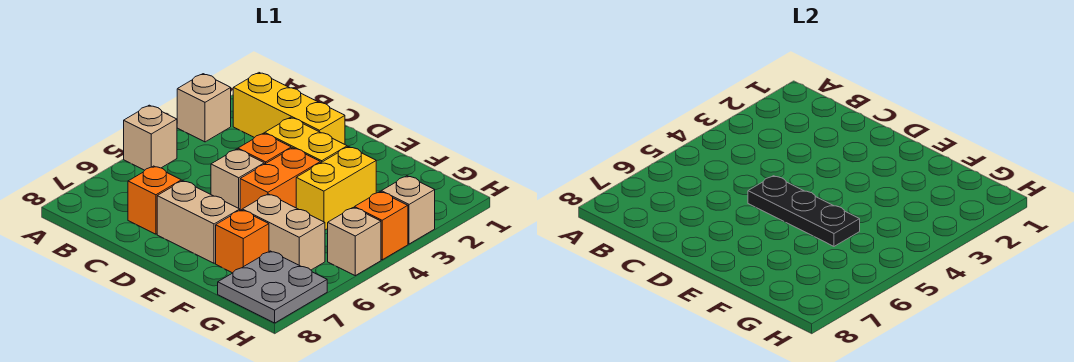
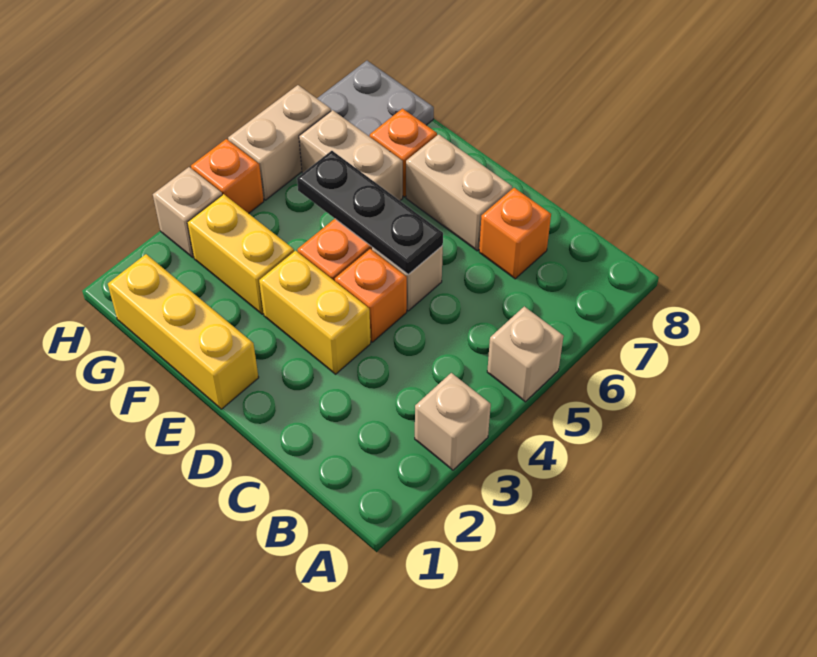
yellow brick B2:D2 level 1 -> yellow brick E1:G1 level 1
yellow brick F3:F4 level 1 -> yellow brick F3:G3 level 1
tan brick H5 level 1 -> tan brick H5:H6 level 1

